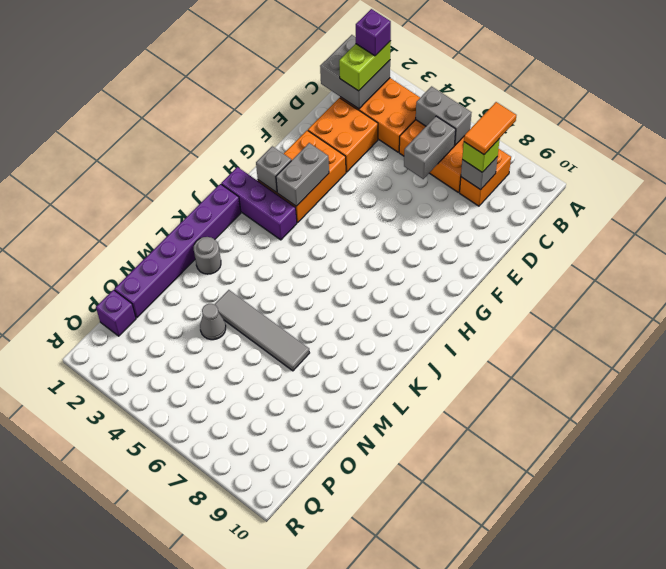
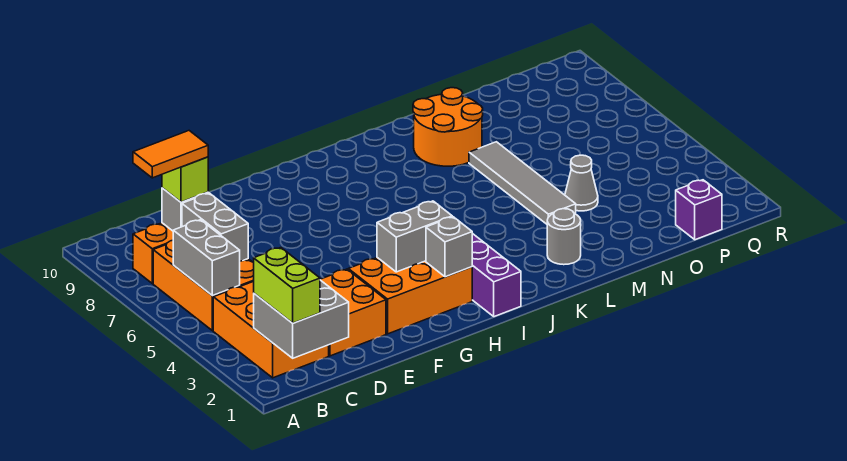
lime brick B2:C2 level 3 -> lime brick B1:B2 level 3
purple brick B2 level 4 -> none
grey brick C6:D6 level 2 -> grey brick C6:C7 level 2
purple brick J1:O1 level 1 -> none
none -> orange round brick L8:M9 level 1

